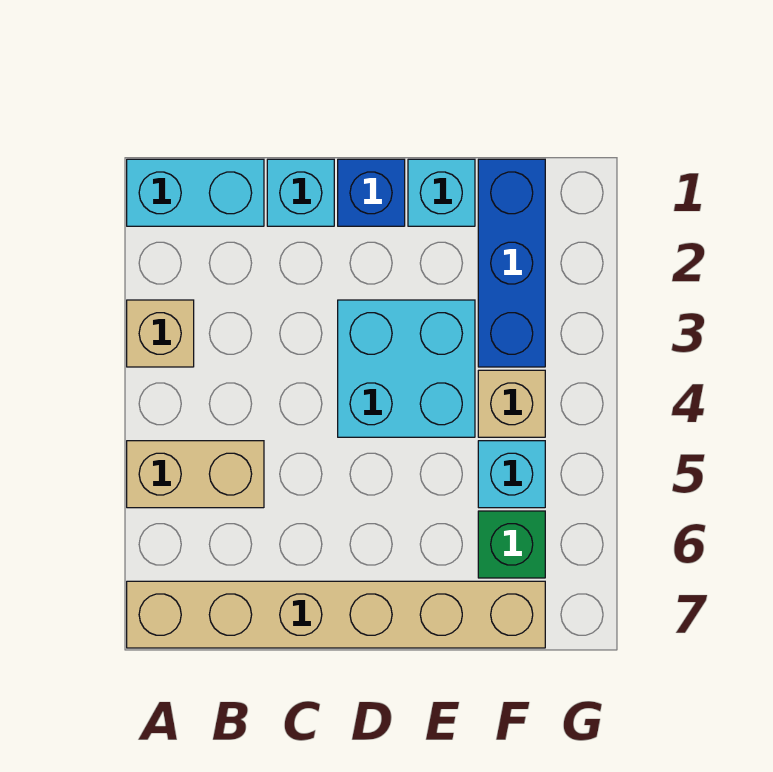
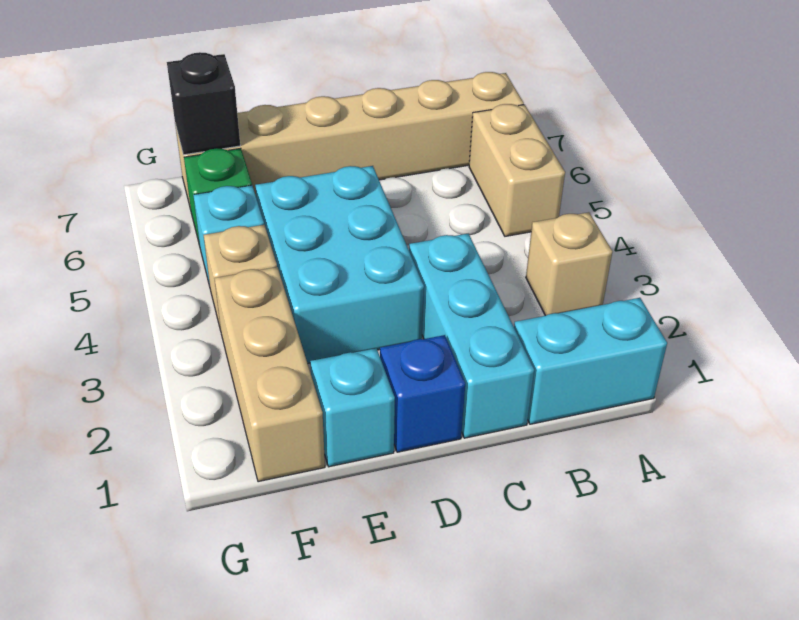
tan brick A5:B5 level 1 -> tan brick A5:A6 level 1
cyan brick C1 level 1 -> cyan brick C1:C3 level 1
cyan brick D3:E4 level 1 -> cyan brick D3:E5 level 1
blue brick F1:F3 level 1 -> tan brick F1:F3 level 1
none -> black brick F7 level 2

